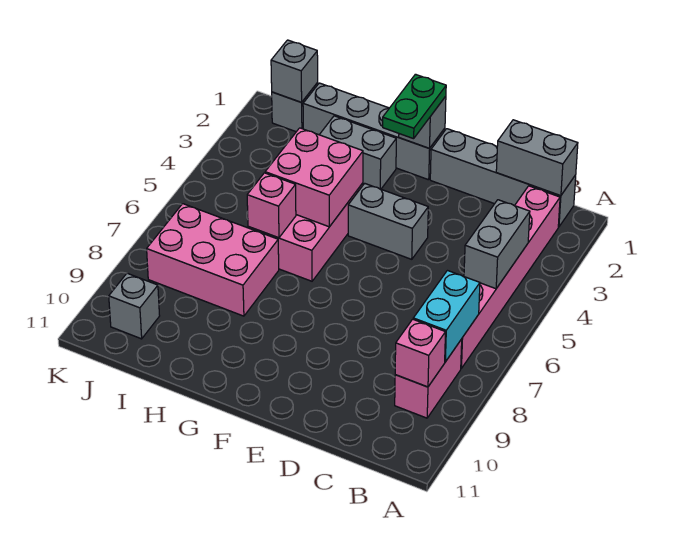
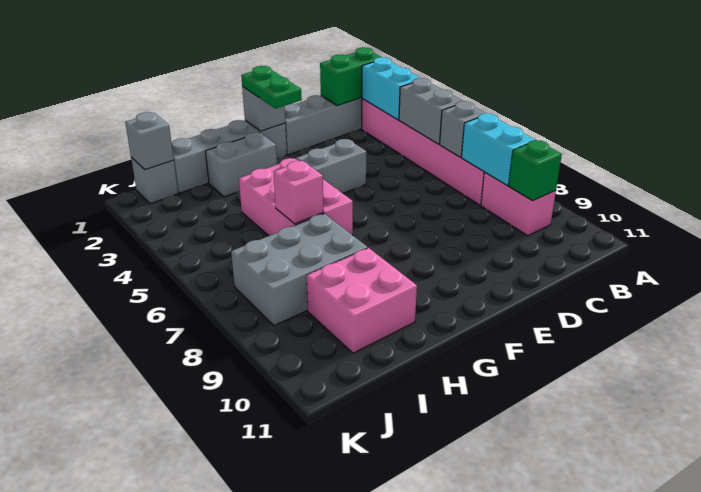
grey brick B1:C1 level 2 -> green brick B1:C1 level 2
none -> cyan brick B2:B3 level 2
pink brick B9 level 2 -> green brick B9 level 2
pink brick G4:H5 level 2 -> pink brick H9:I10 level 1
pink brick H7:J8 level 1 -> grey brick H7:J8 level 1
grey brick J10 level 1 -> grey brick B6 level 2

